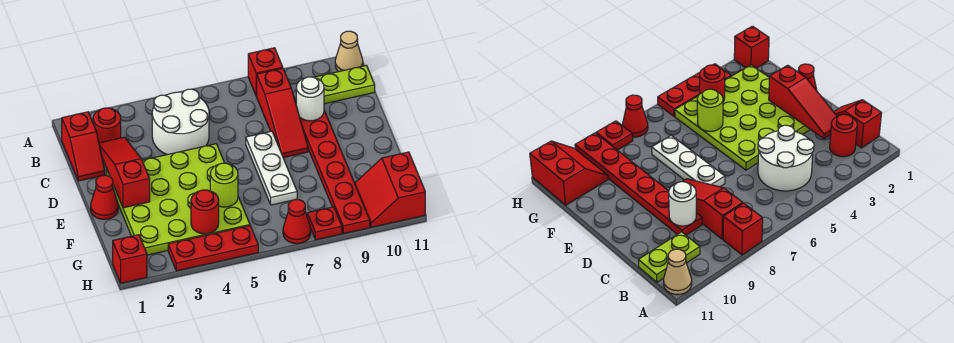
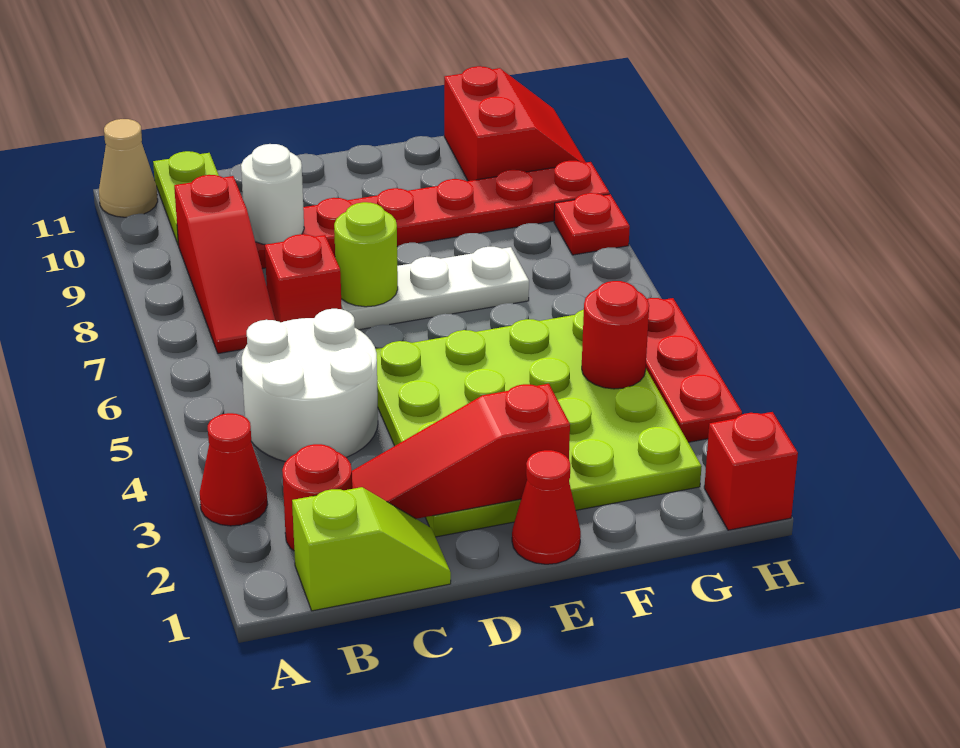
red brick A8 level 1 -> red brick C7 level 1
red slope B1:C1 level 1 top B -> lime slope B1:C1 level 1 top B
red slope B8:D8 level 1 top B -> red slope B7:B9 level 1 top 9
lime round brick F5 level 2 -> lime round brick D7 level 2
red slope G10:H11 level 1 top 11 -> red slope G10:H11 level 1 top G
red cone H7 level 1 -> red cone A3 level 1

